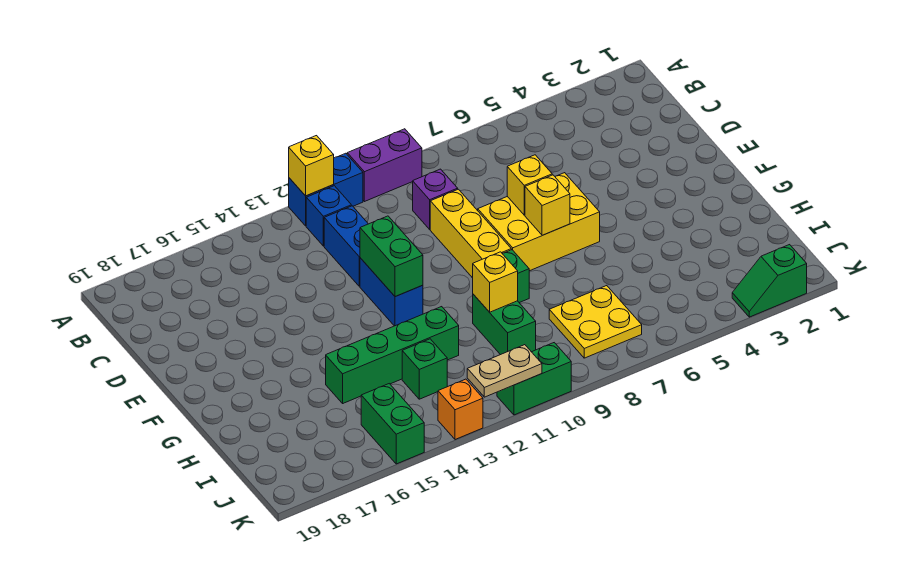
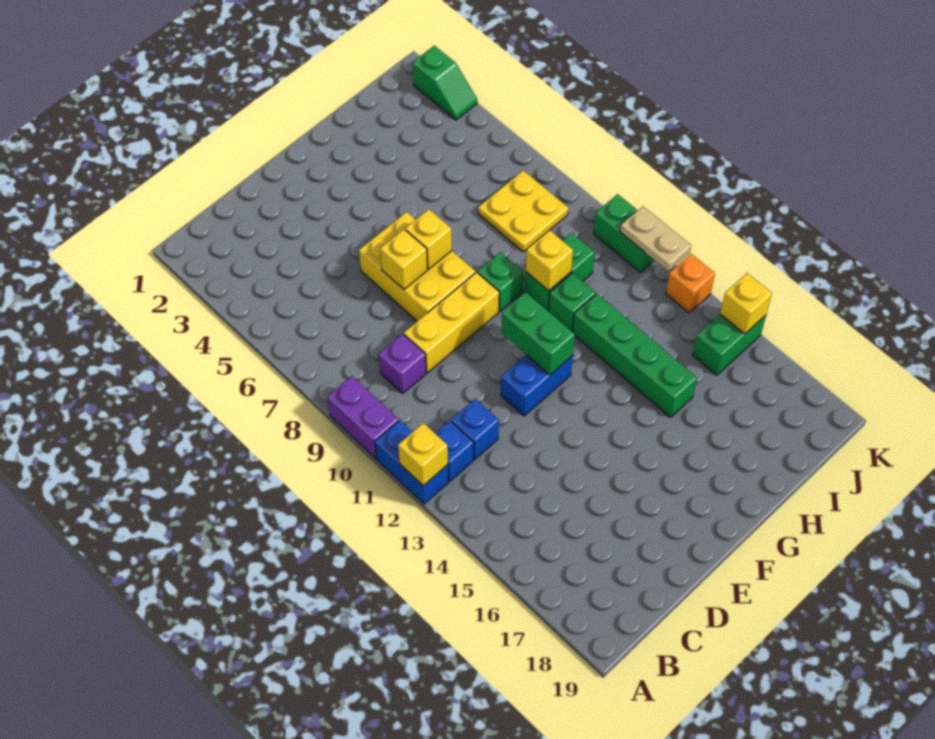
blue brick C12:D12 level 1 -> blue brick C12 level 1
green brick E12:F12 level 2 -> green brick F11:F12 level 2
green brick I13 level 1 -> green brick H11 level 1
none -> yellow brick K15 level 2

